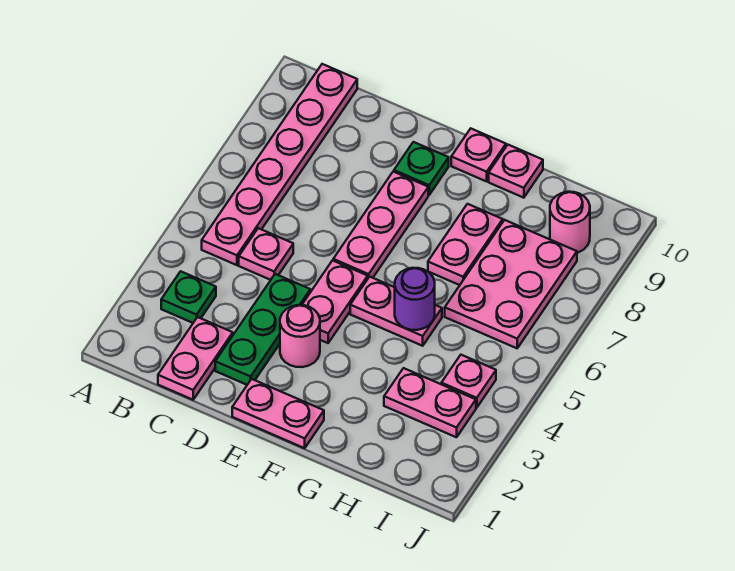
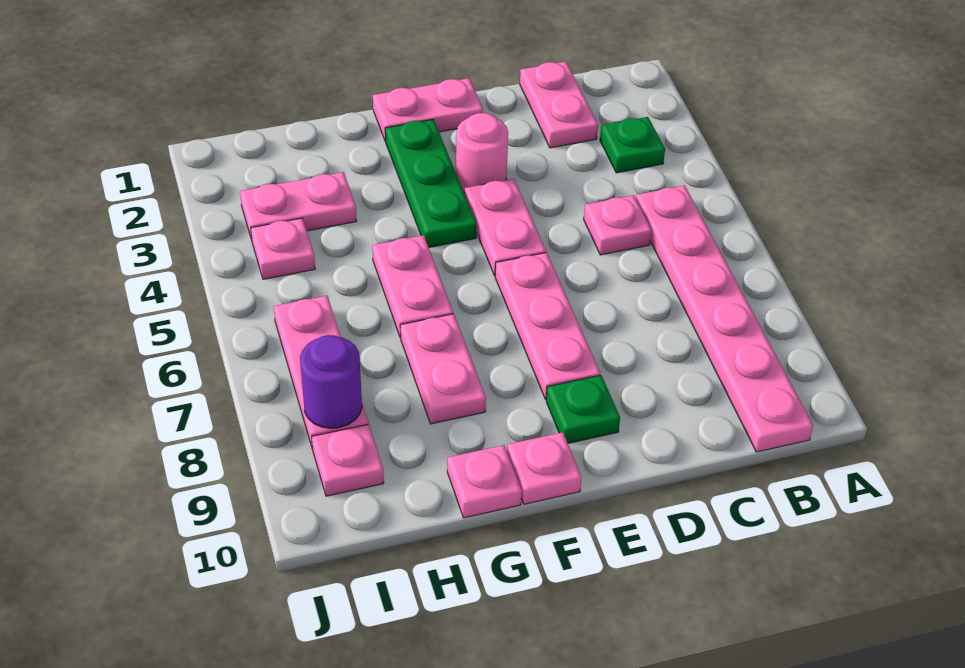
green plate D2:D4 level 1 -> green plate F2:F4 level 1
pink plate F5:G5 level 1 -> pink plate G5:G6 level 1
purple round brick G5 level 2 -> purple round brick I8 level 2
pink plate H6:I8 level 1 -> pink plate I6:I8 level 1
pink round brick I9 level 1 -> pink plate I9 level 1

